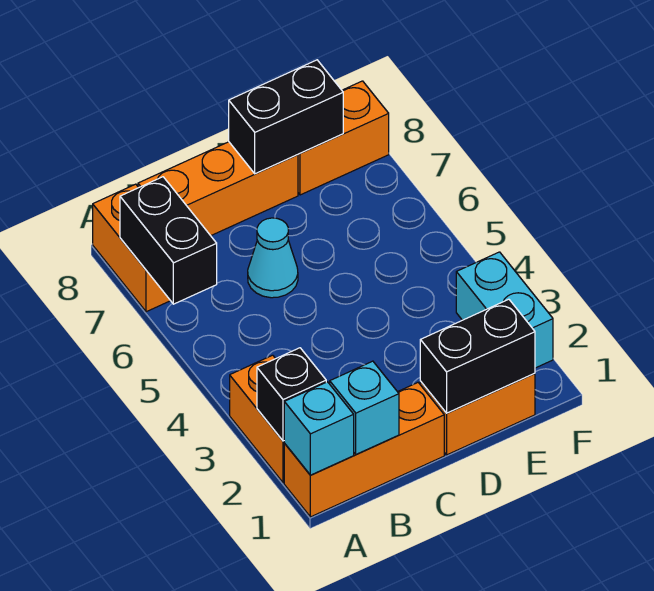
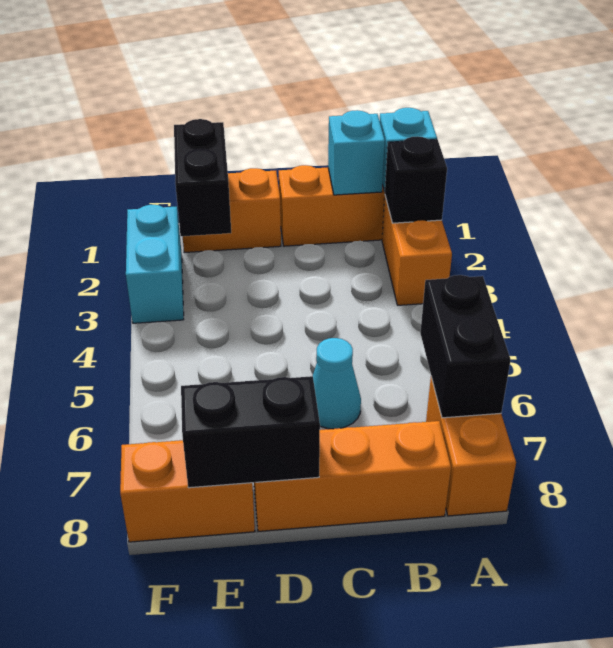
black brick D1:E1 level 2 -> black brick E1:E2 level 2

